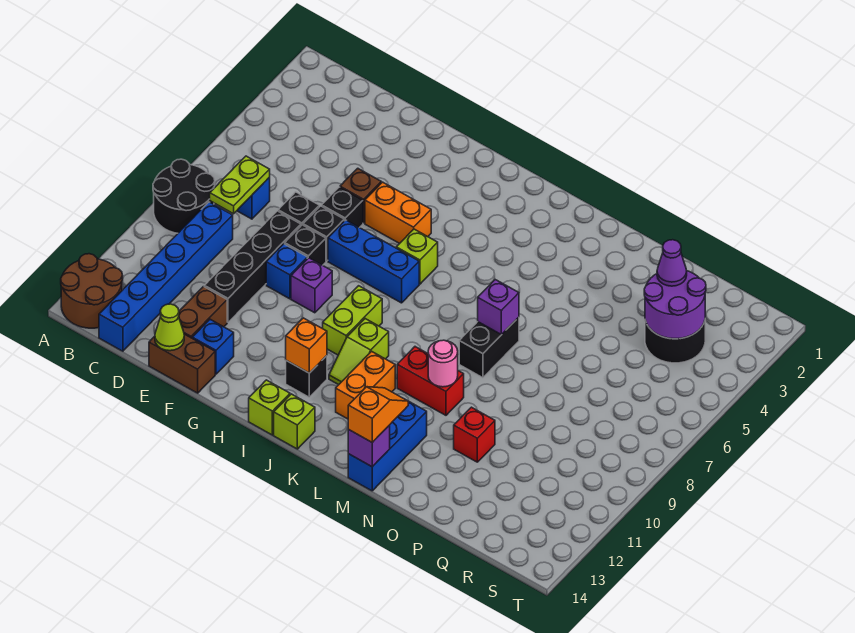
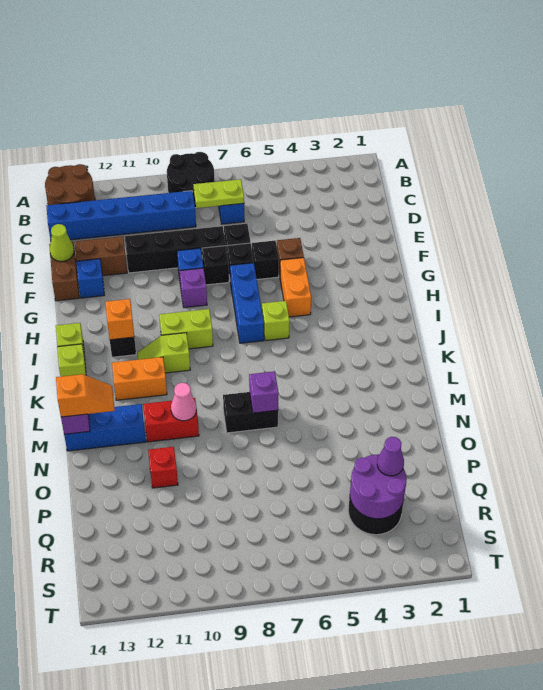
red brick L10:M10 level 1 -> red brick M10:M11 level 1
pink round brick M10 level 2 -> pink cone M10 level 2

